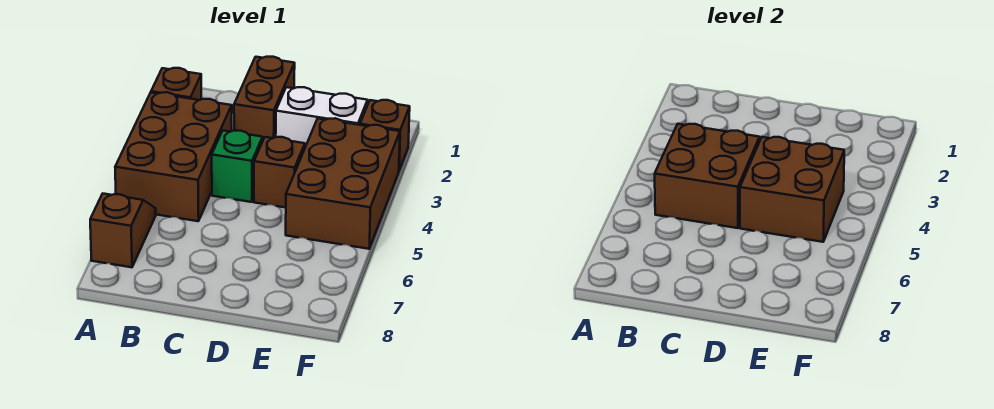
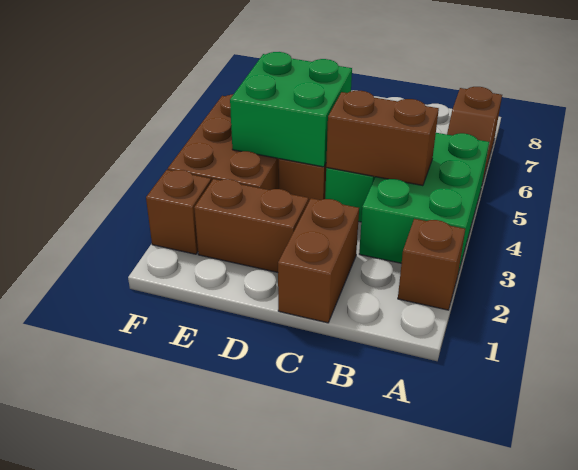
brown brick A3:B5 level 1 -> green brick A3:B5 level 1
brown brick B4:C5 level 2 -> brown brick B4:C4 level 2
white brick D2:E2 level 1 -> brown brick D2:E2 level 1
brown brick D4:E5 level 2 -> green brick D4:E5 level 2

